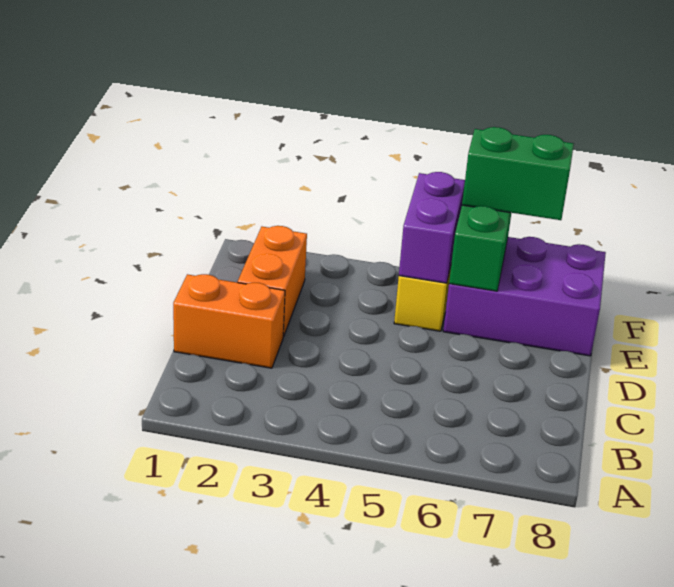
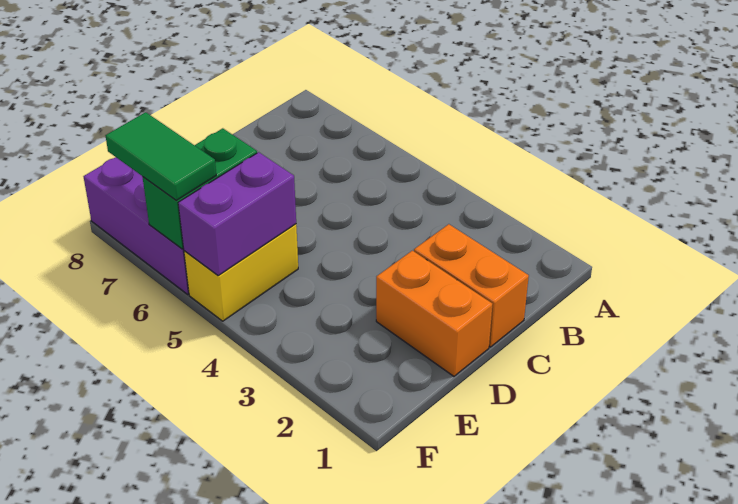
orange brick D2:E2 level 1 -> orange brick D1:D2 level 1
green brick F6:F7 level 3 -> green tile F6:F7 level 3

